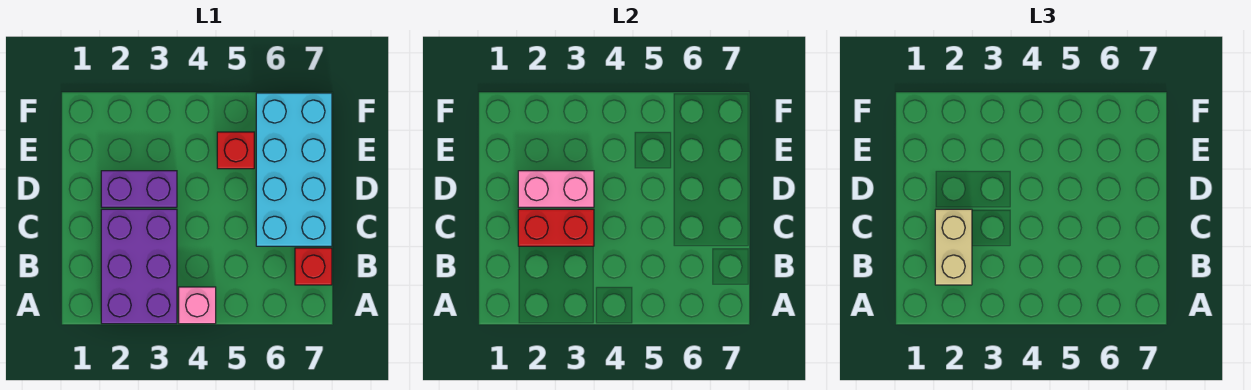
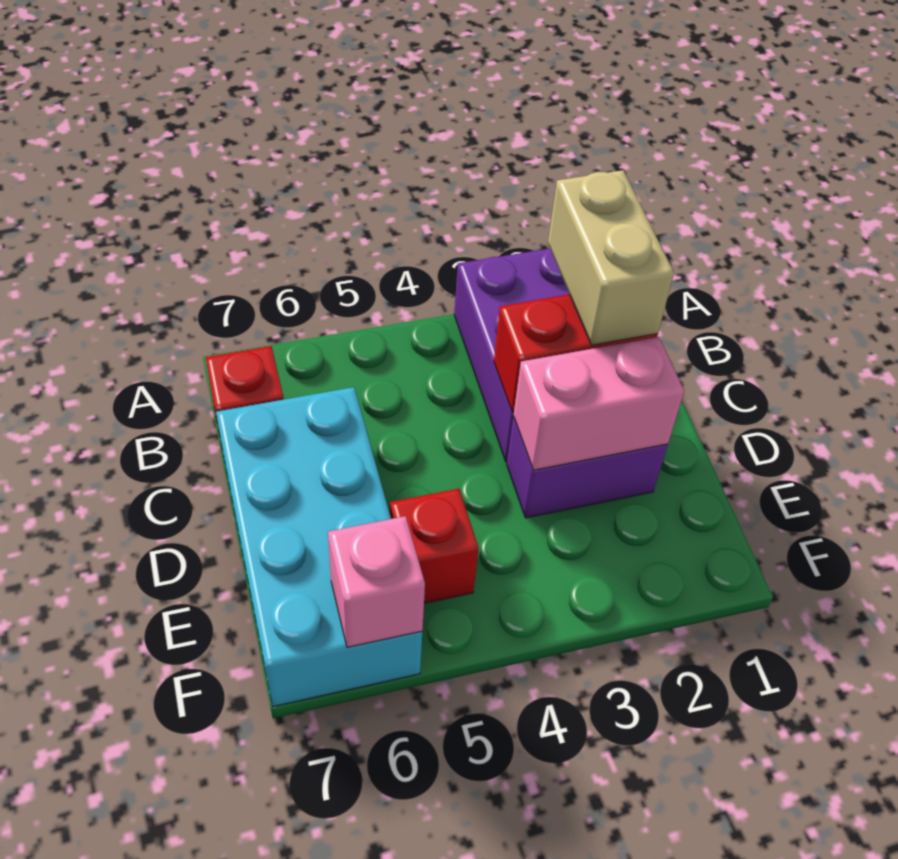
pink brick A4 level 1 -> pink brick F6 level 2

